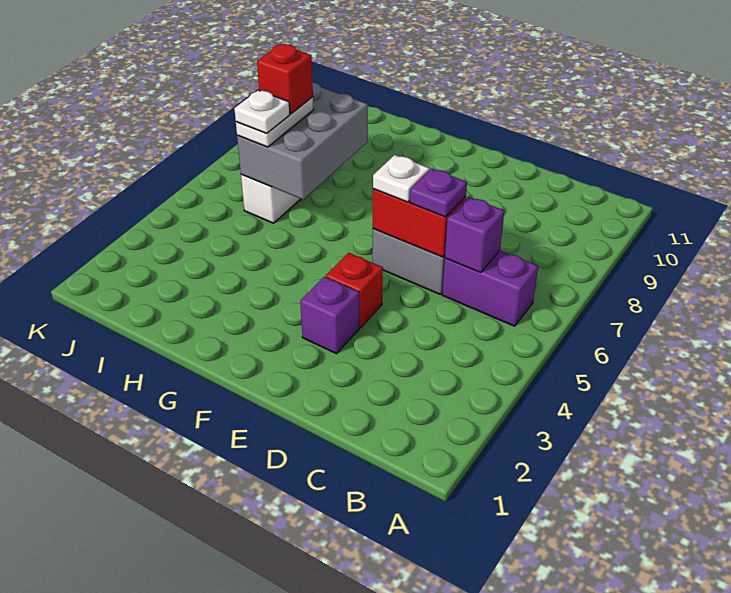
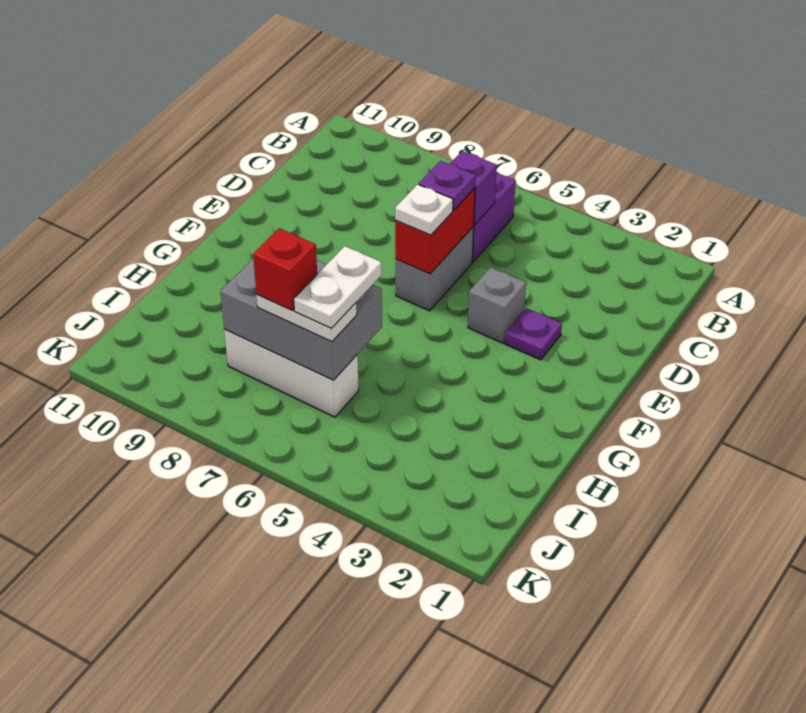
purple brick E3 level 1 -> purple plate E3 level 1
red brick E4 level 1 -> grey brick E4 level 1
white plate I6 level 4 -> white plate H6:I6 level 4

